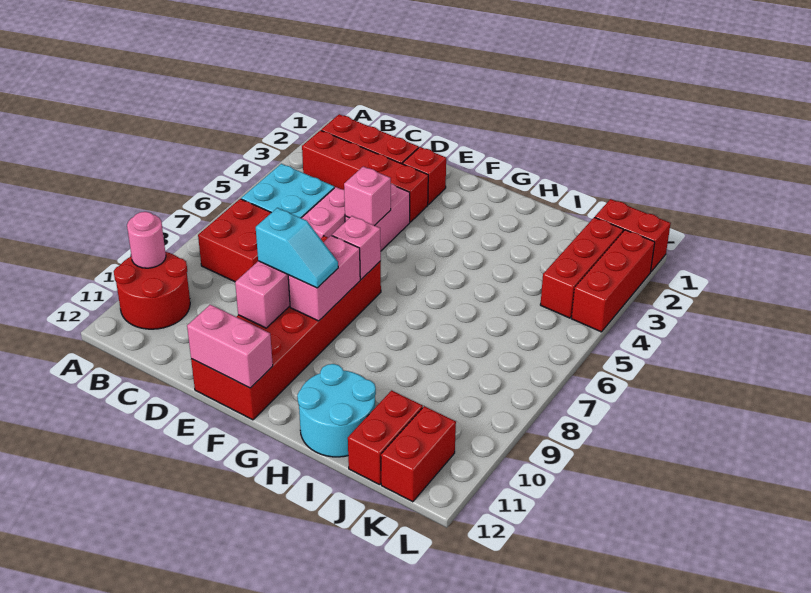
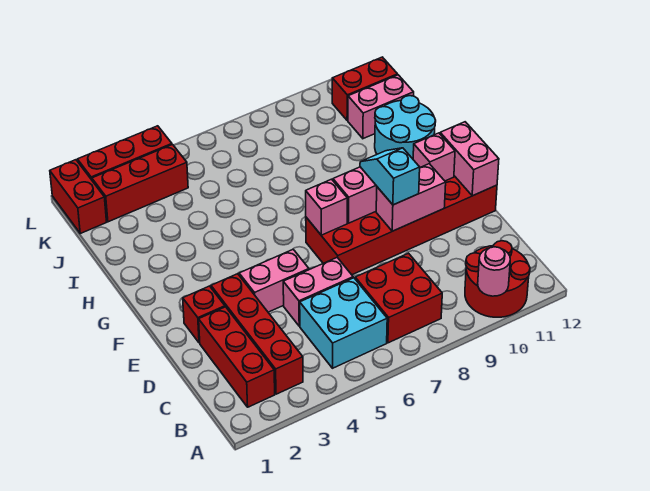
pink brick E5 level 2 -> pink brick F11 level 2
red brick J11:J12 level 1 -> pink brick J11:J12 level 1

